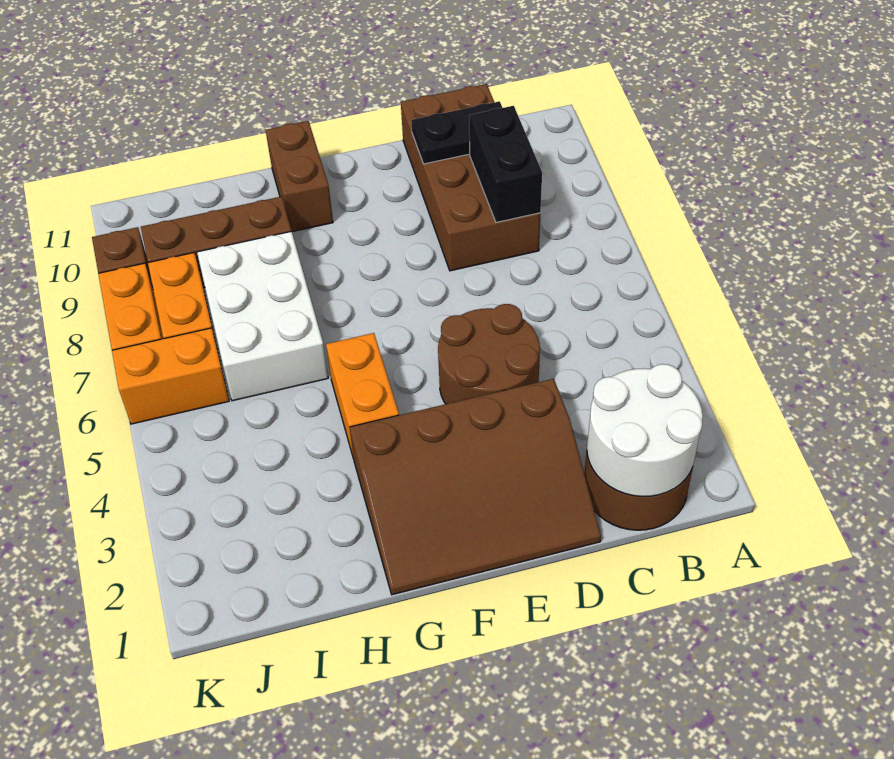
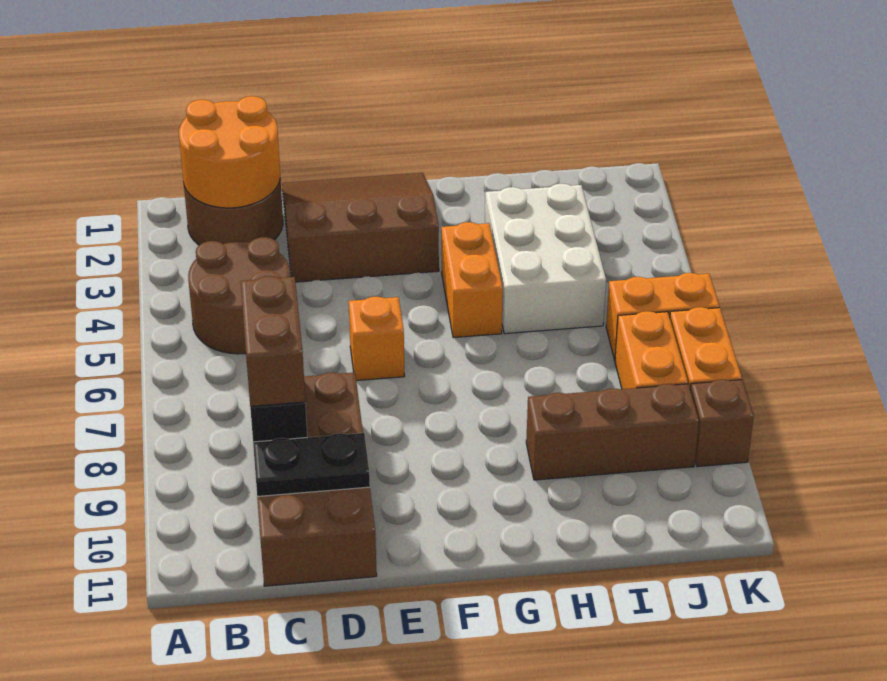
white round brick B1:C2 level 2 -> orange round brick B1:C2 level 2
brown slope D1:G3 level 1 top 3 -> brown slope D1:F3 level 1 top 3
brown round brick D4:E5 level 1 -> brown round brick B4:C5 level 1
none -> orange brick E6 level 1
brown brick G10:G11 level 1 -> brown brick C8:C9 level 3
white brick H6:I8 level 1 -> white brick H3:I5 level 1

